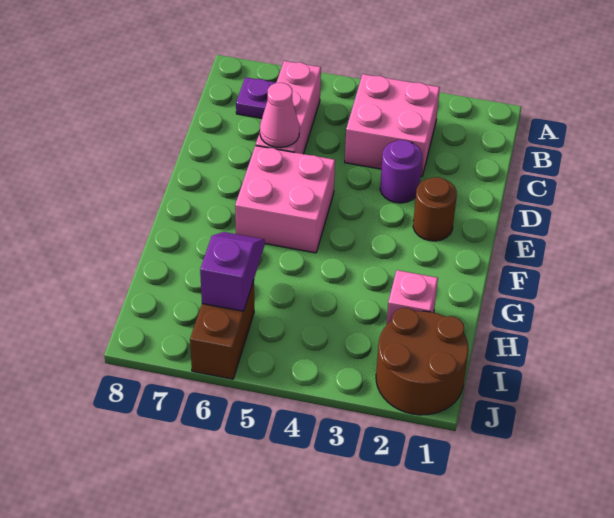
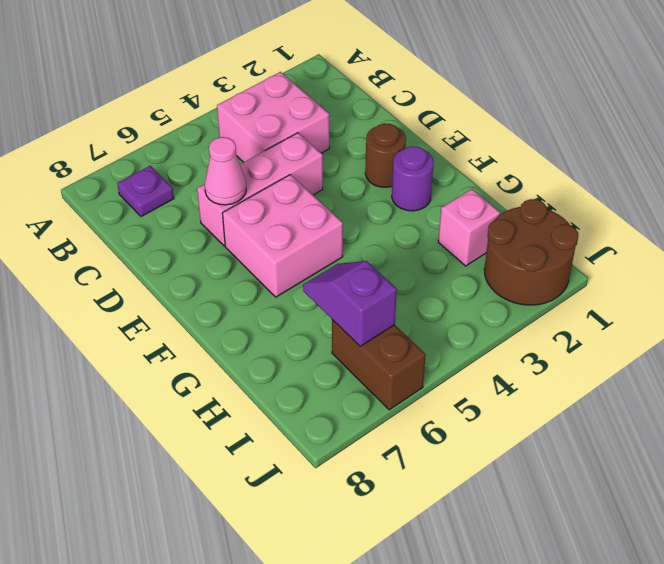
pink brick B6:D6 level 1 -> pink brick D4:D6 level 1
purple round brick D3 level 1 -> purple round brick F2 level 1

